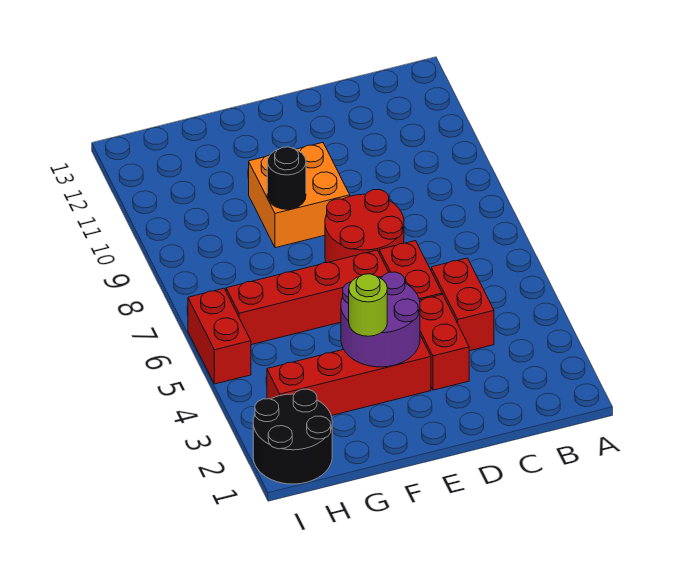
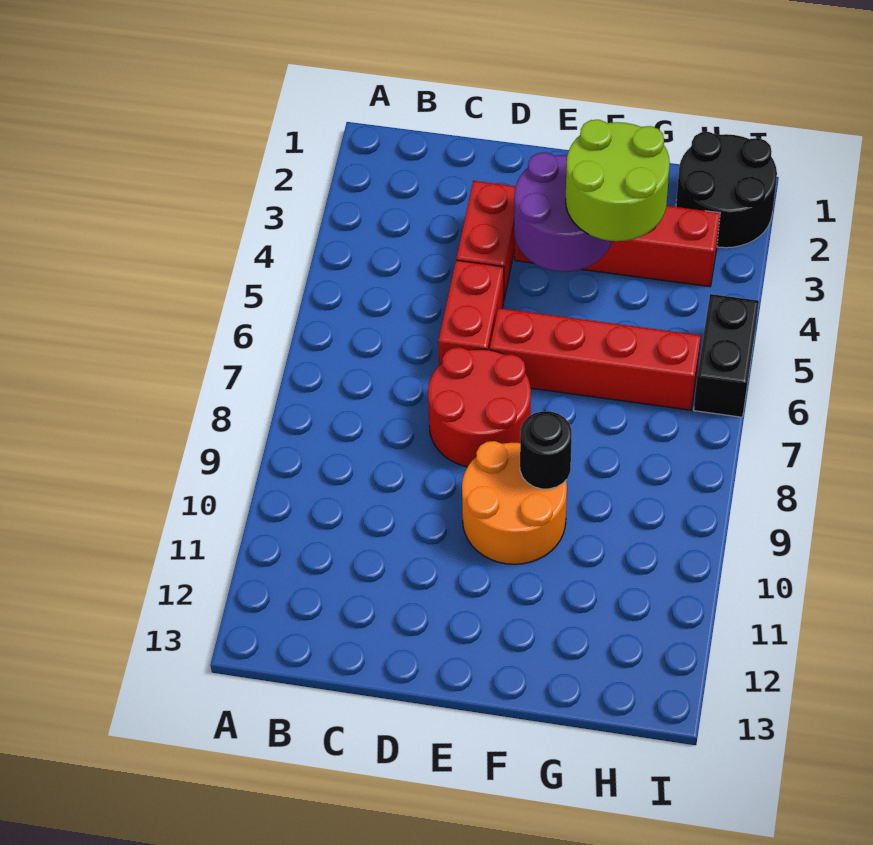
red brick C4:C5 level 1 -> none
orange brick E9:F10 level 1 -> orange round brick E9:F10 level 1
lime round brick F3 level 3 -> lime round brick F3:G4 level 3
red brick I5:I6 level 1 -> black brick I5:I6 level 1

